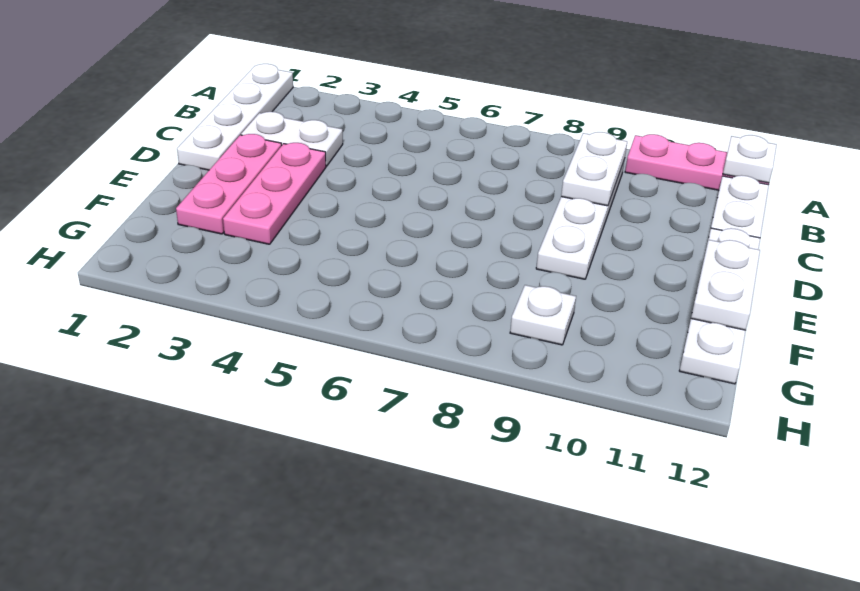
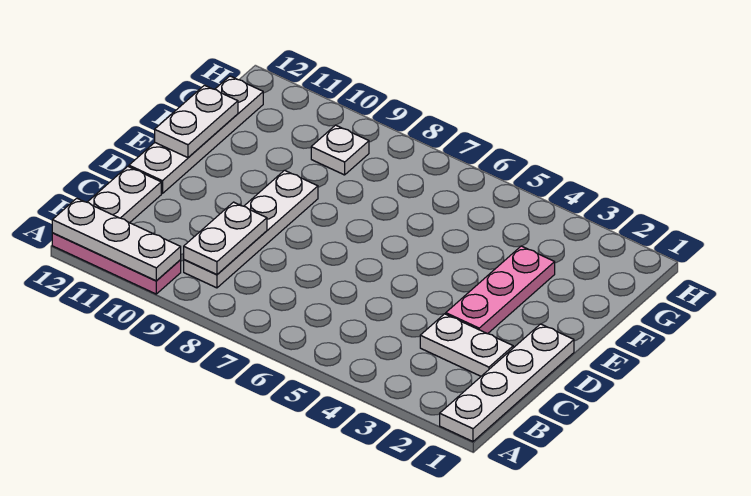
white plate A12 level 2 -> white plate A10:A12 level 2
pink plate D2:F2 level 1 -> none

